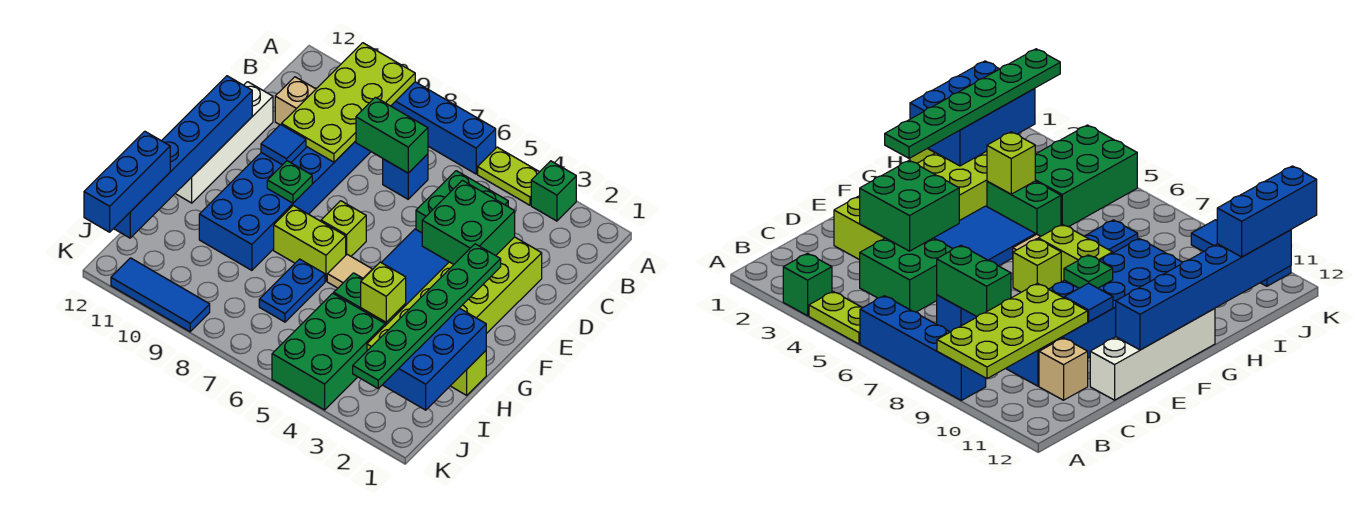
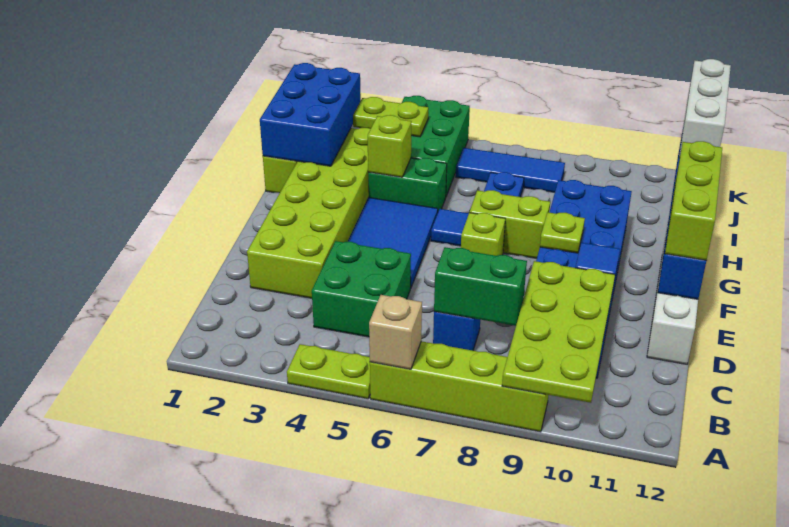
green brick A3 level 1 -> none
blue brick A6:A9 level 1 -> lime brick A6:A9 level 1
tan brick C11 level 1 -> tan brick A6 level 2
green brick D3:E4 level 2 -> none
none -> lime brick E12:G12 level 3
green plate F2:K2 level 3 -> none
green plate F9 level 2 -> lime plate F9 level 2
tan tile G6 level 1 -> blue tile G6 level 1
blue brick I12:K12 level 3 -> white brick I12:K12 level 3
none -> lime plate J3:J4 level 2
blue tile K9:K11 level 1 -> blue tile J6:J8 level 1

